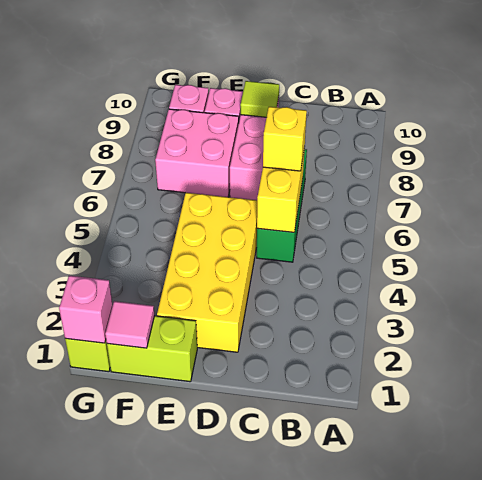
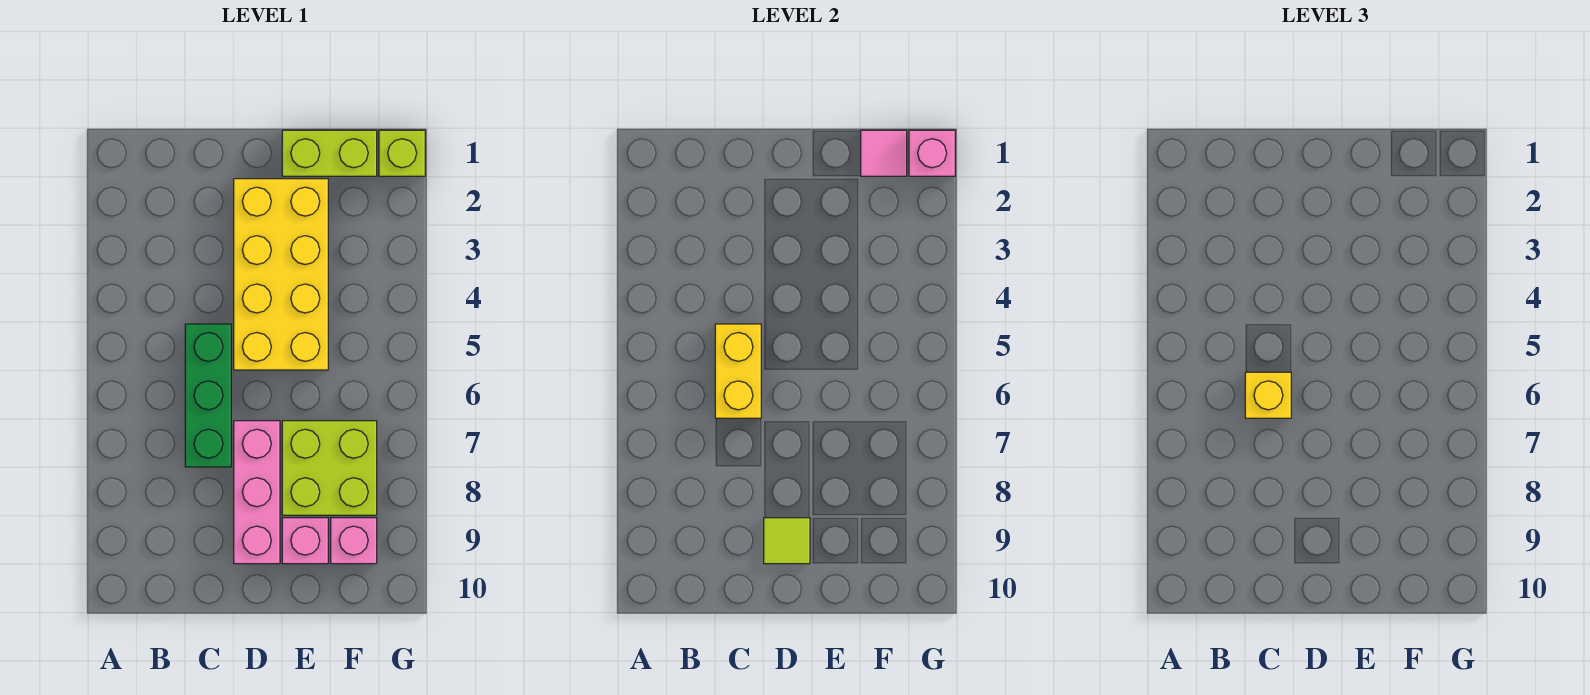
pink brick E7:F8 level 1 -> lime brick E7:F8 level 1

